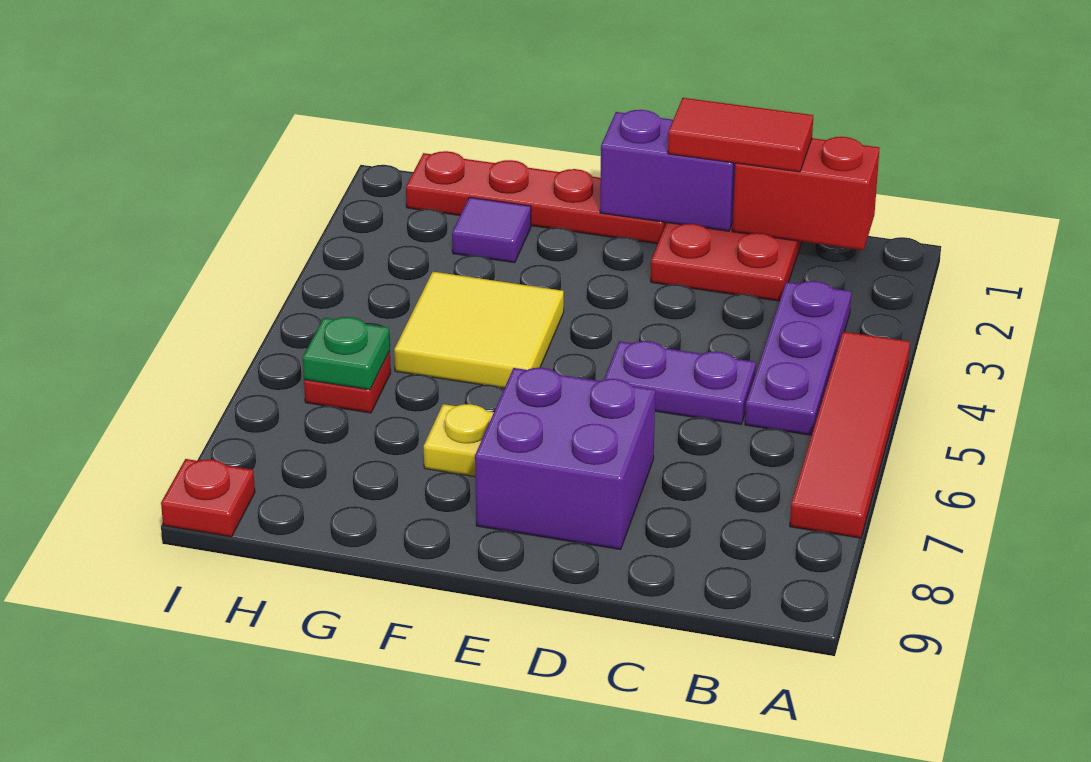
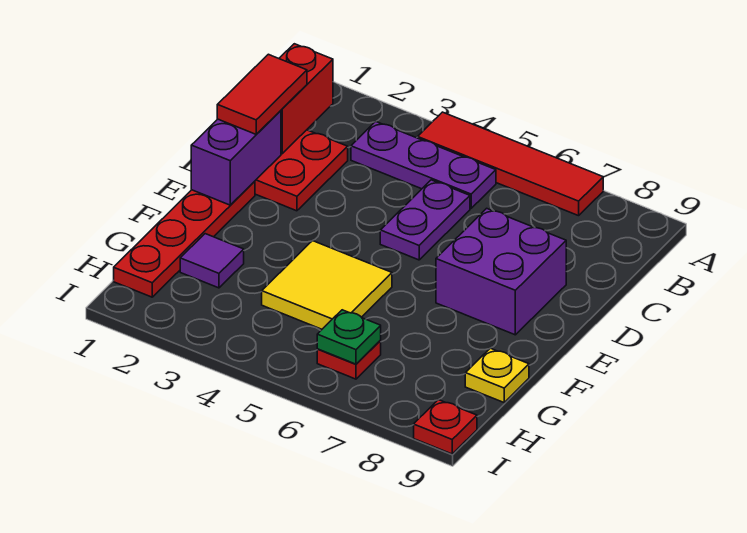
yellow plate F7 level 1 -> yellow plate G9 level 1

